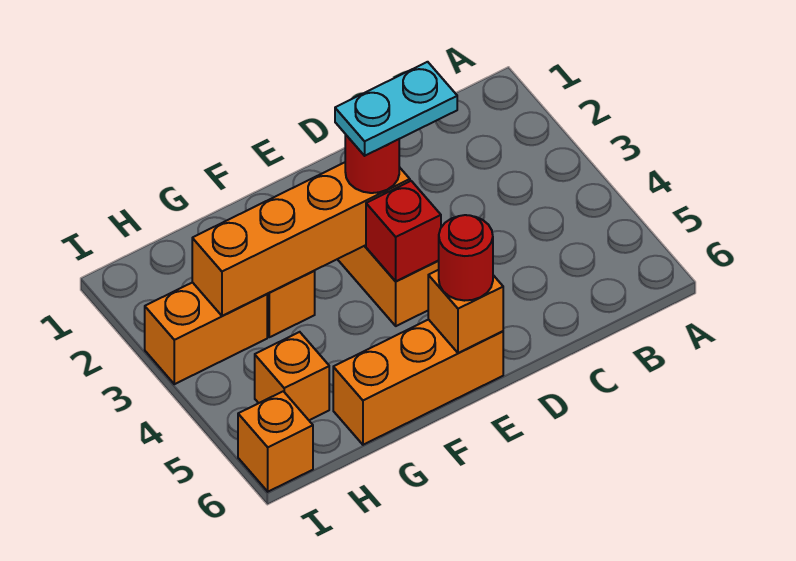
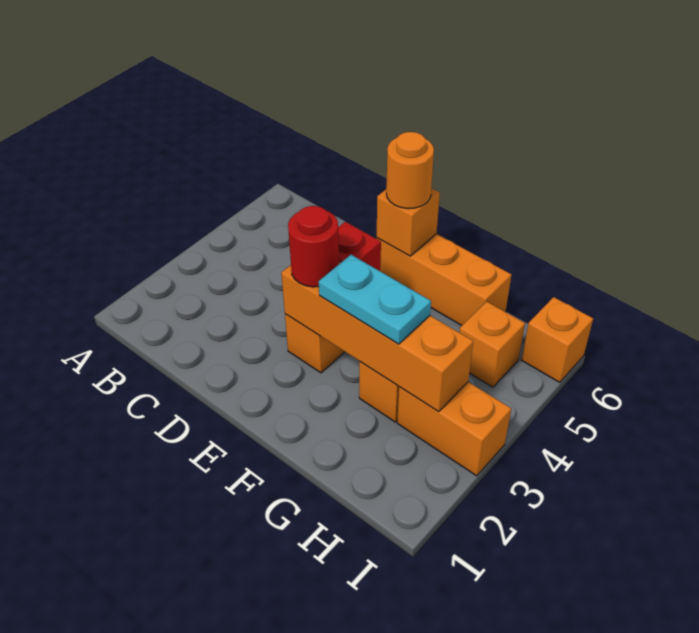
cyan plate D3:E3 level 4 -> cyan plate F3:G3 level 3
red round brick E6 level 3 -> orange round brick E6 level 3

